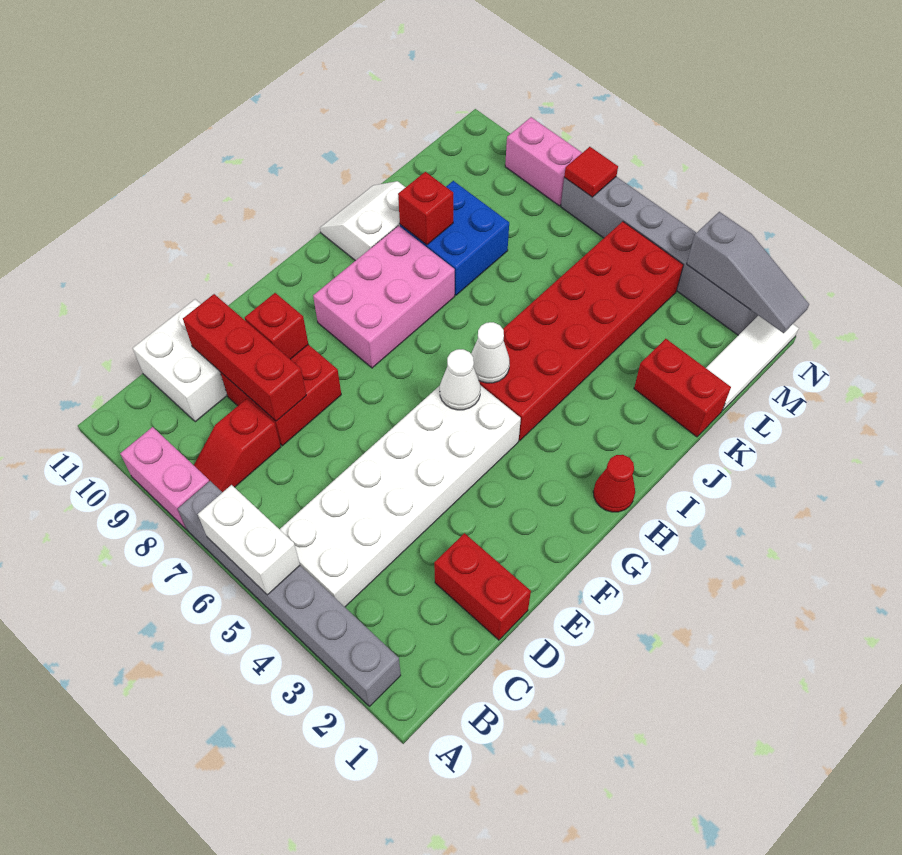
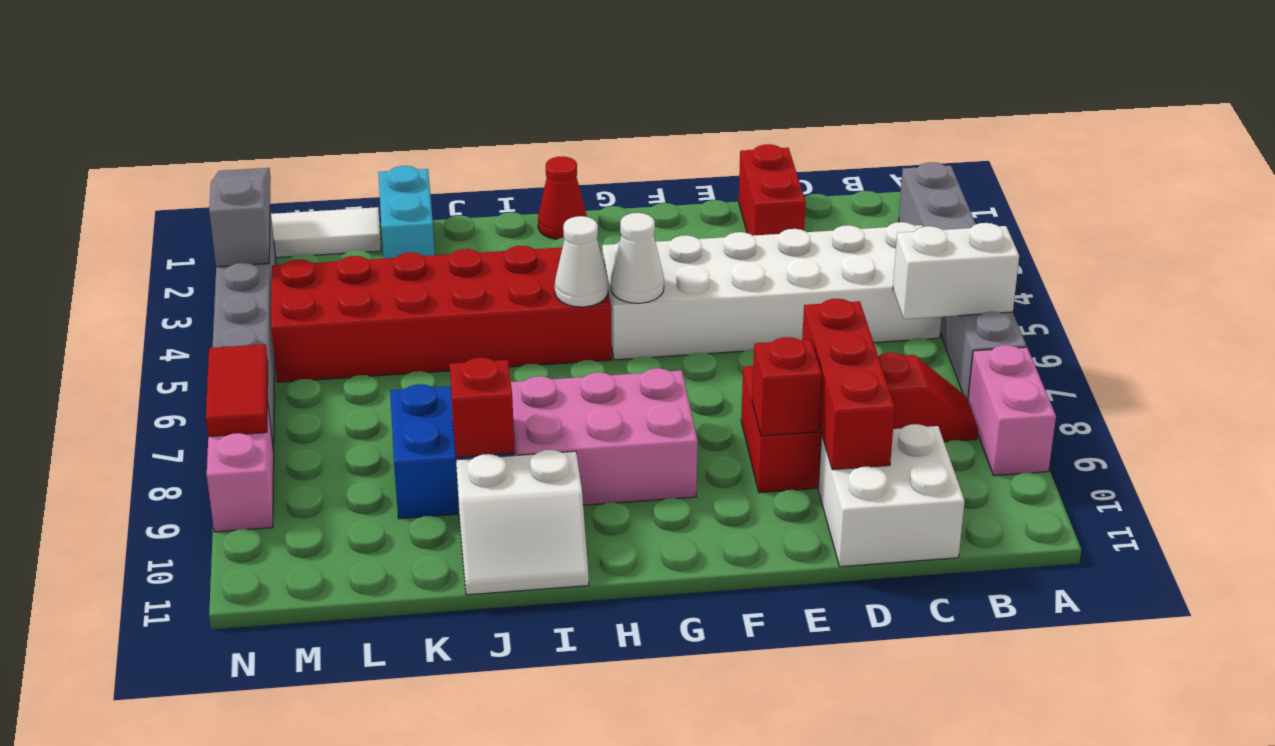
white brick A5:A6 level 2 -> white brick A6:B6 level 2
red brick K1:K2 level 1 -> cyan brick K1:K2 level 1
red tile N7 level 2 -> red tile N7:N8 level 2

